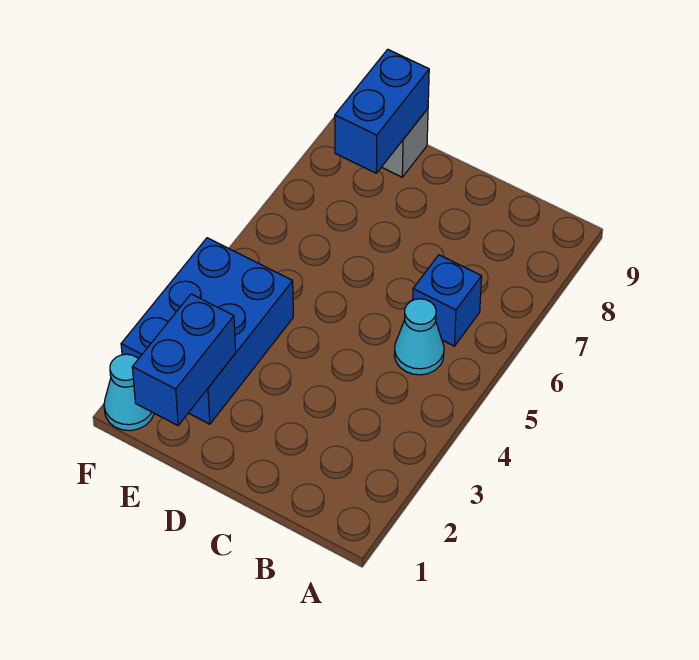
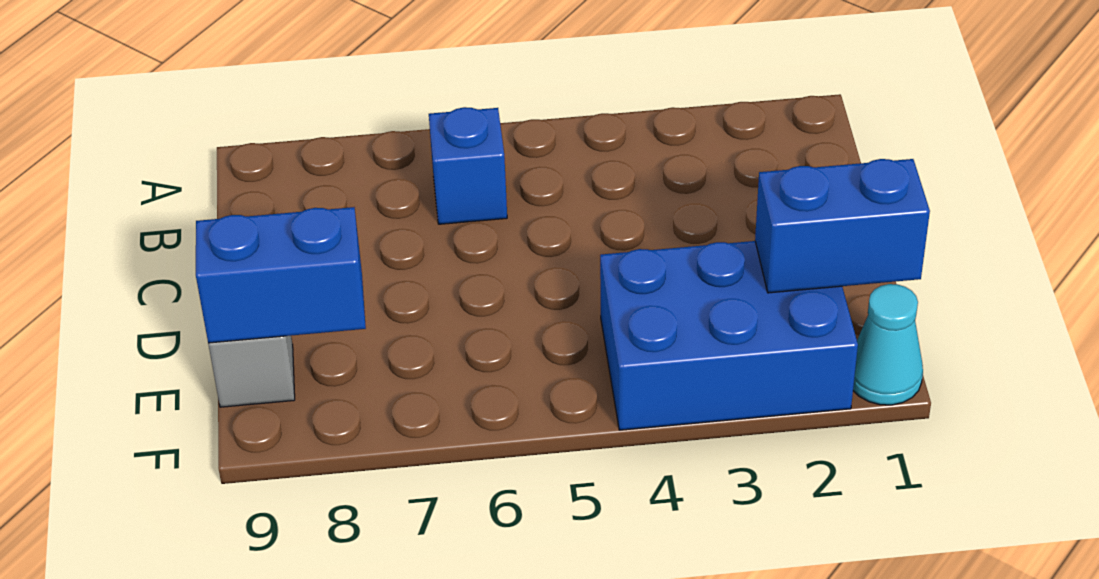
cyan cone B5 level 1 -> none

